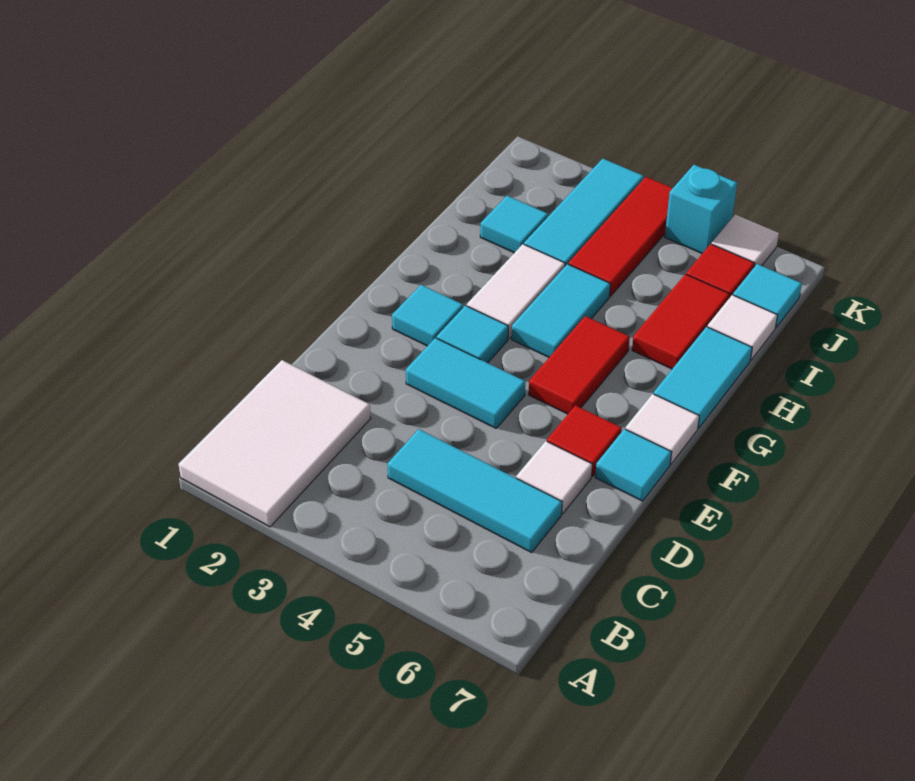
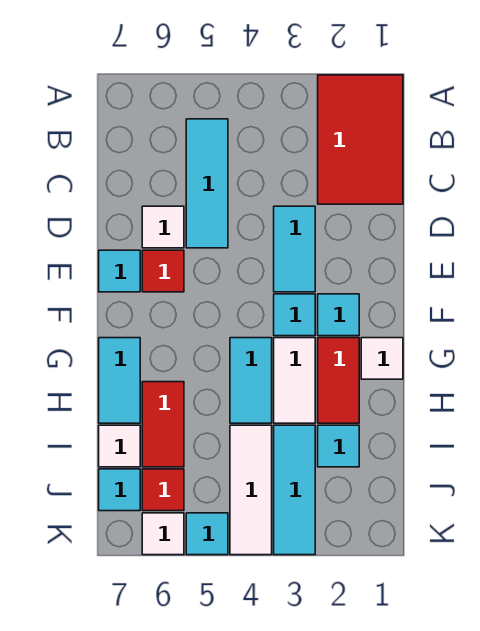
white tile A1:C2 level 1 -> red tile A1:C2 level 1
cyan tile C4:C6 level 1 -> cyan tile B5:D5 level 1
cyan tile E3:E4 level 1 -> cyan tile D3:E3 level 1
red tile F5:G5 level 1 -> red tile G2:H2 level 1
white tile F7 level 1 -> white tile G1 level 1
red tile I4:K4 level 1 -> white tile I4:K4 level 1
cyan brick K5 level 1 -> cyan tile K5 level 1

